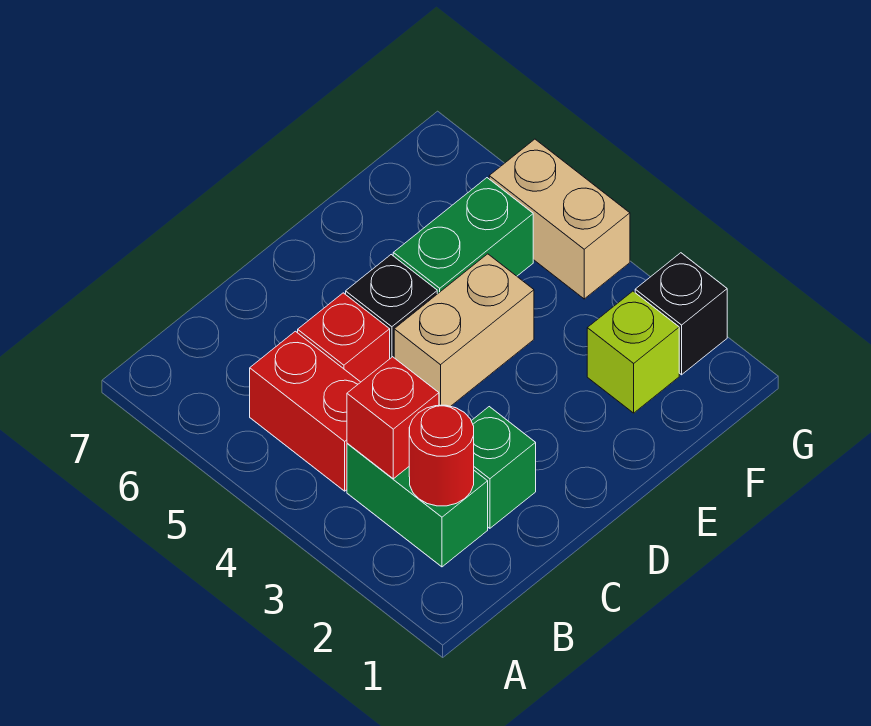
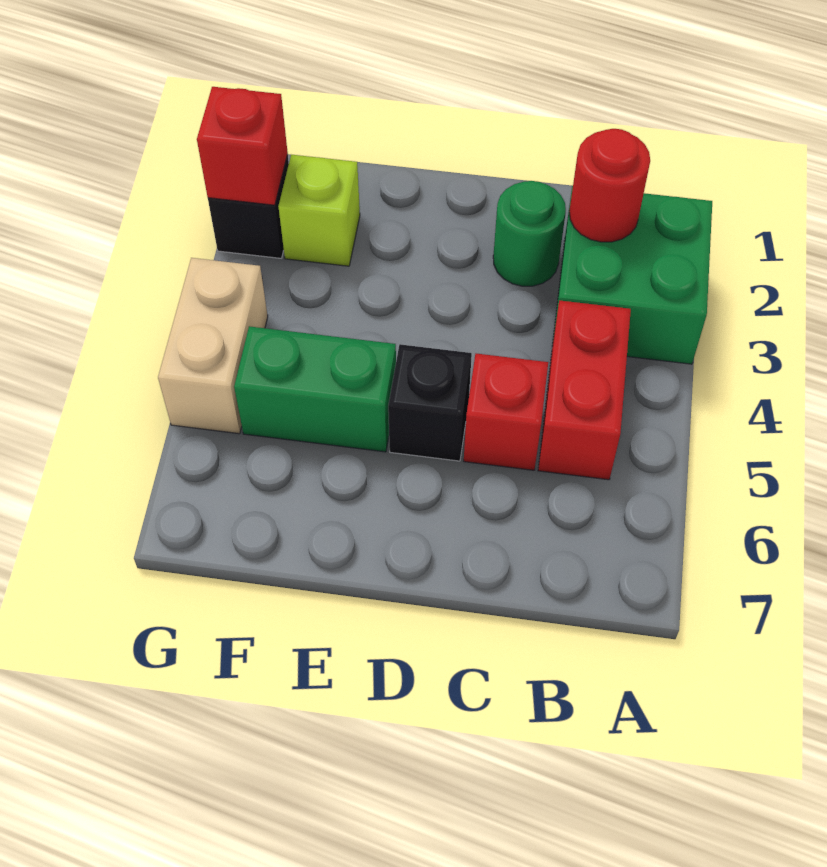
green brick B2:B3 level 1 -> green brick A2:B3 level 1
red brick B3 level 2 -> red brick G2 level 2
green brick C2 level 1 -> green round brick C2 level 1
tan brick D4:E4 level 1 -> none

